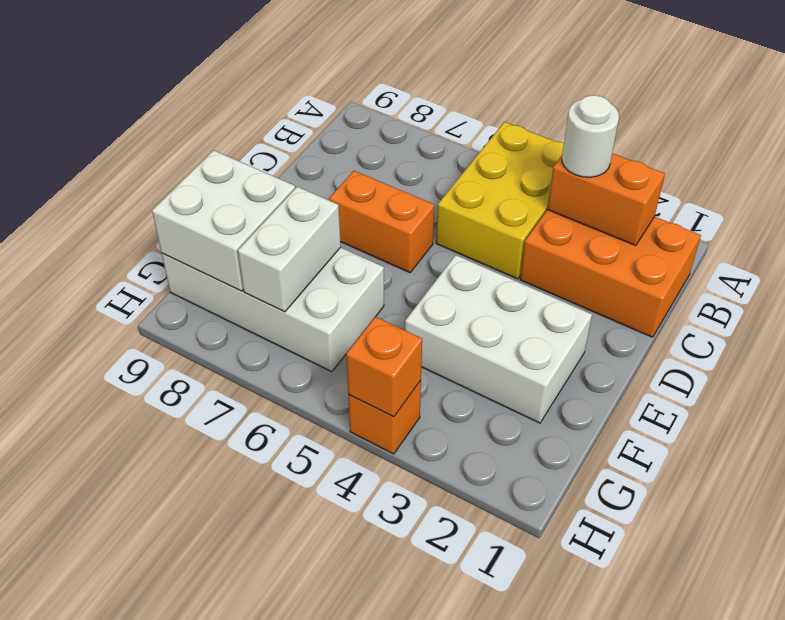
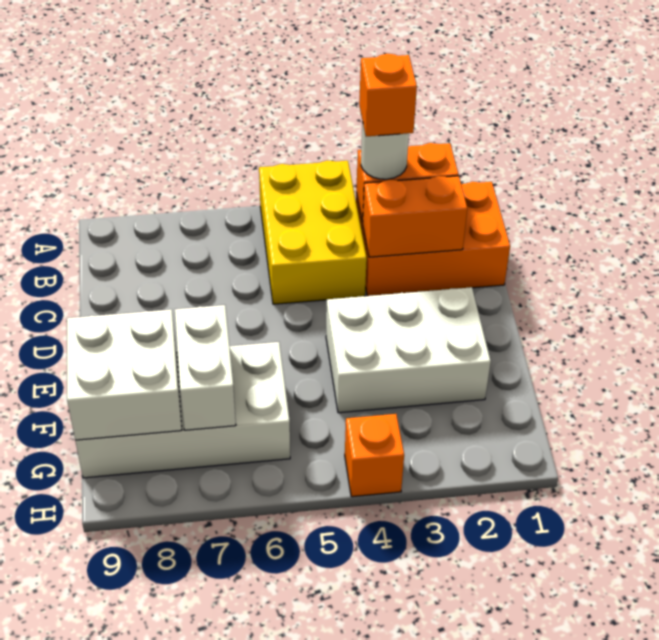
orange brick D6:D7 level 1 -> orange brick C2:C3 level 2
orange brick H4 level 2 -> orange brick B3 level 4

